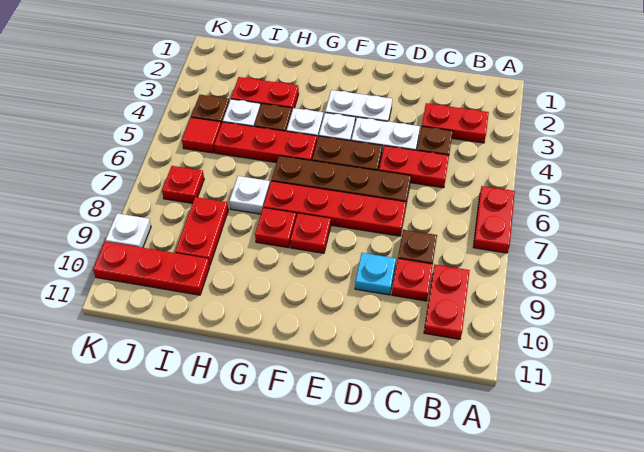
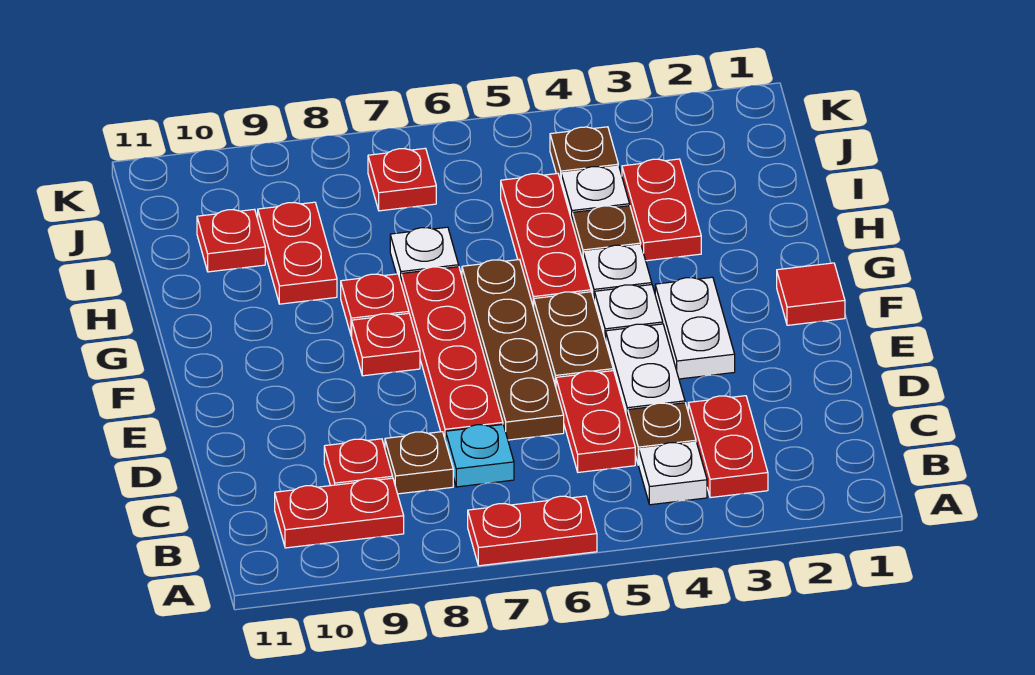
cyan plate D9 level 1 -> cyan plate C7 level 1
red plate I8:I9 level 1 -> red plate H9:I9 level 1
red plate I10:K10 level 1 -> red plate I10 level 1
red tile J5 level 1 -> red tile F1 level 1
white plate K9 level 1 -> white plate B4 level 1

